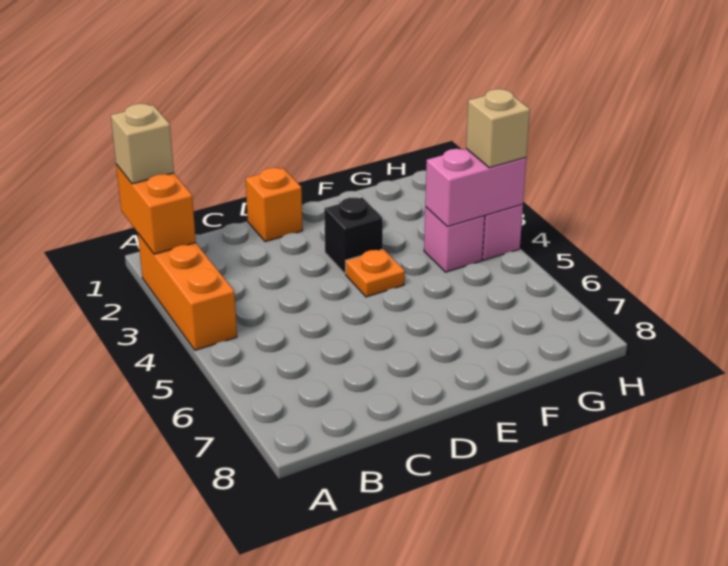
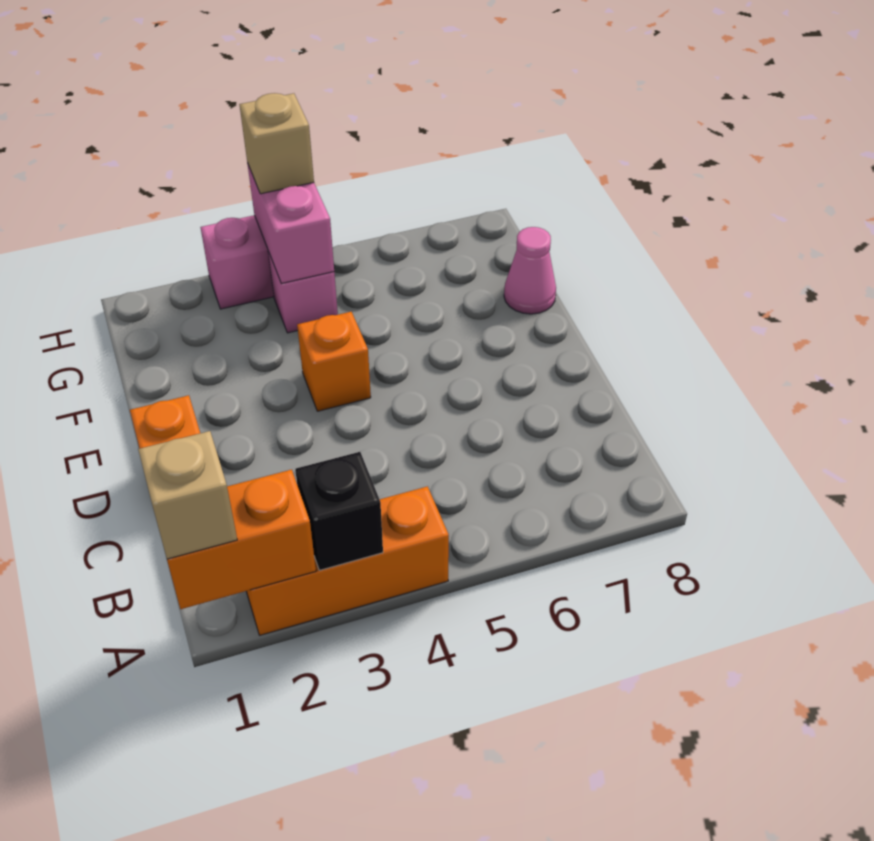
black brick E3 level 1 -> black brick A3 level 2
orange plate E4 level 1 -> orange brick E4 level 1
none -> pink cone F8 level 1

